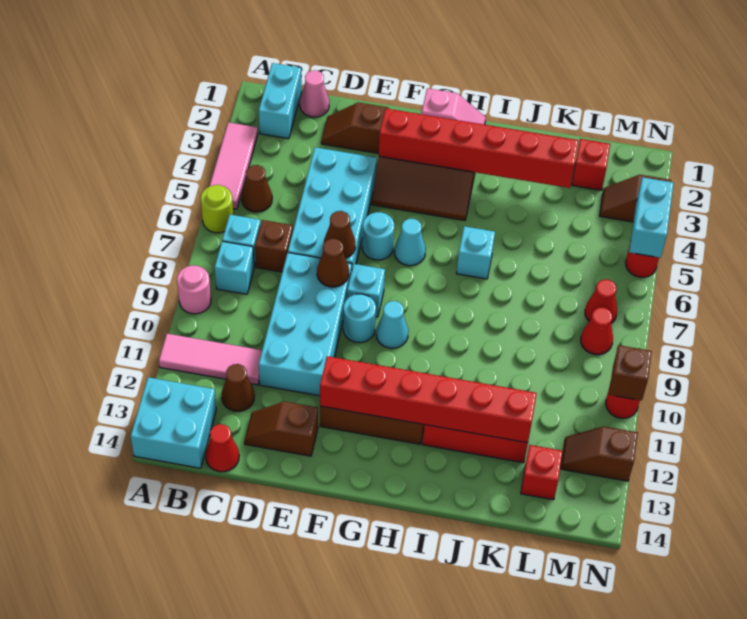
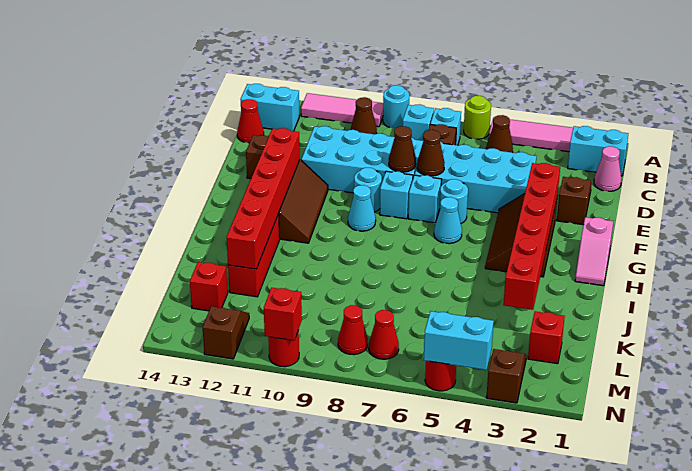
pink round brick A9 level 1 -> cyan round brick A9 level 1
pink tile A11:C11 level 1 -> pink tile A10:A12 level 1
cyan brick A13:B14 level 1 -> cyan brick B13:B14 level 1
brown cone C12 level 1 -> brown cone B10 level 1
cyan brick I6 level 1 -> cyan brick F7 level 1
brown brick N10 level 2 -> red brick N10 level 2

